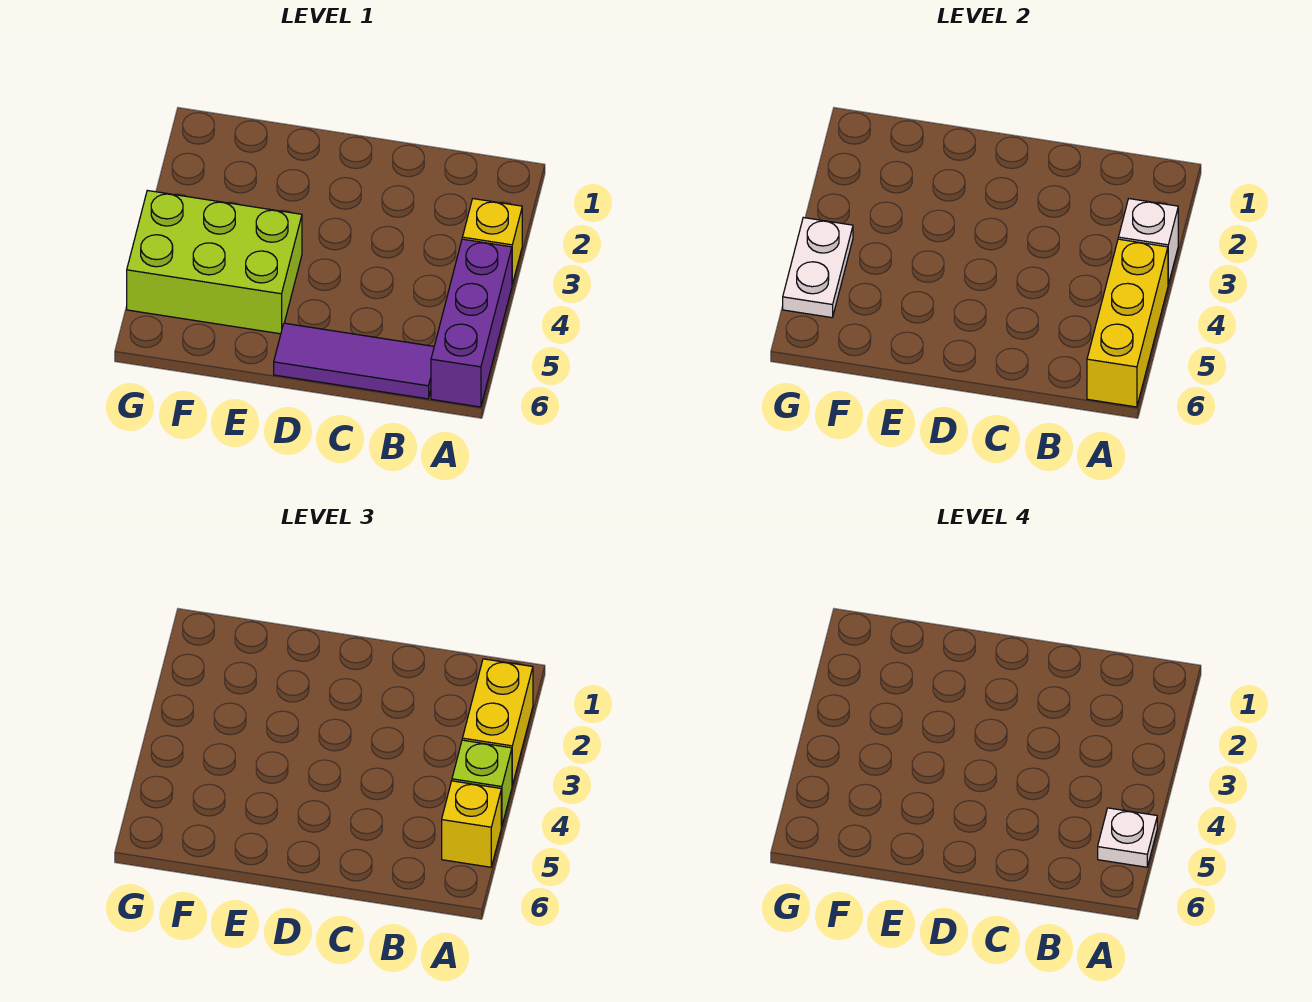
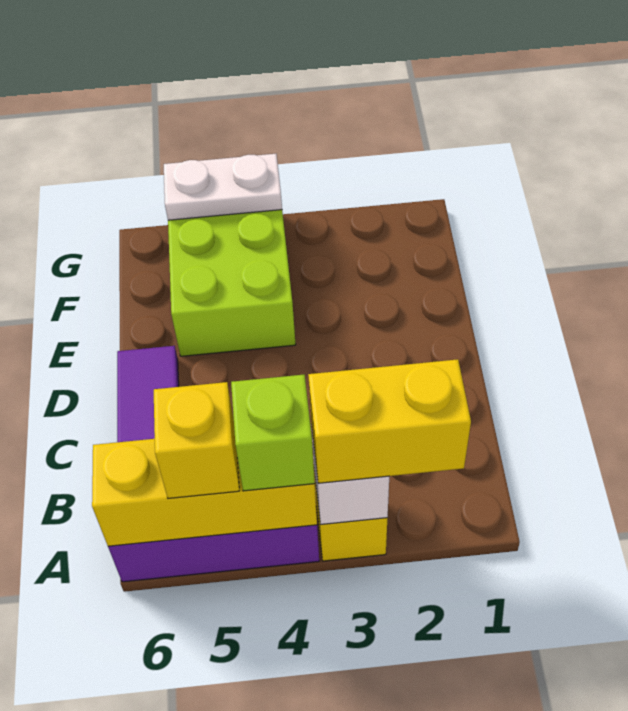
white plate A5 level 4 -> none

